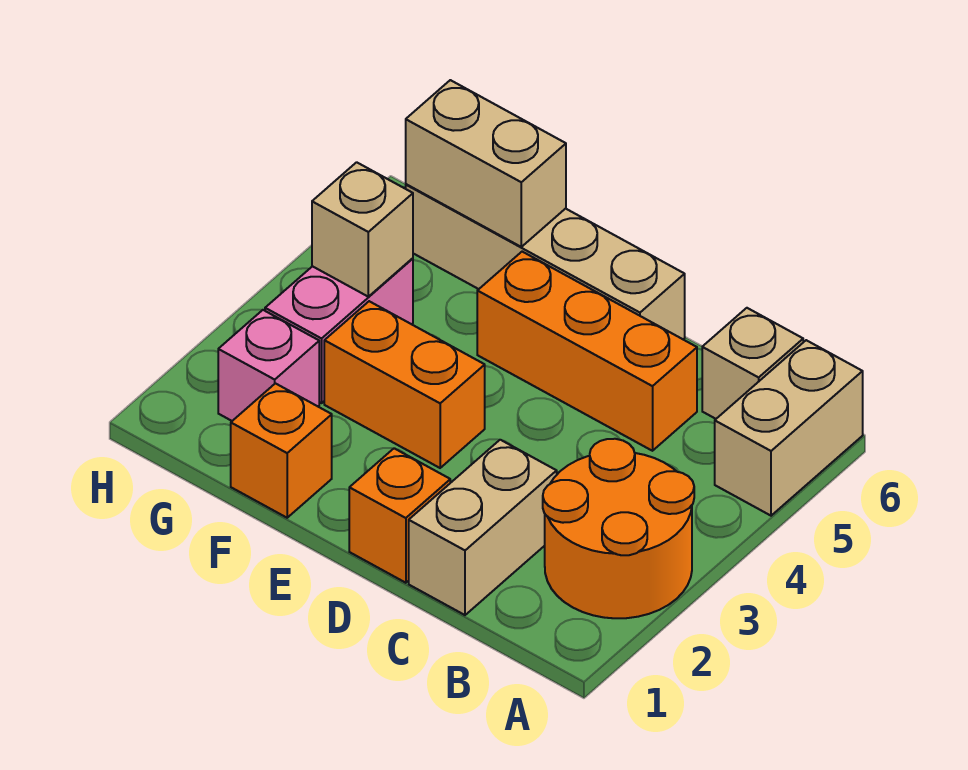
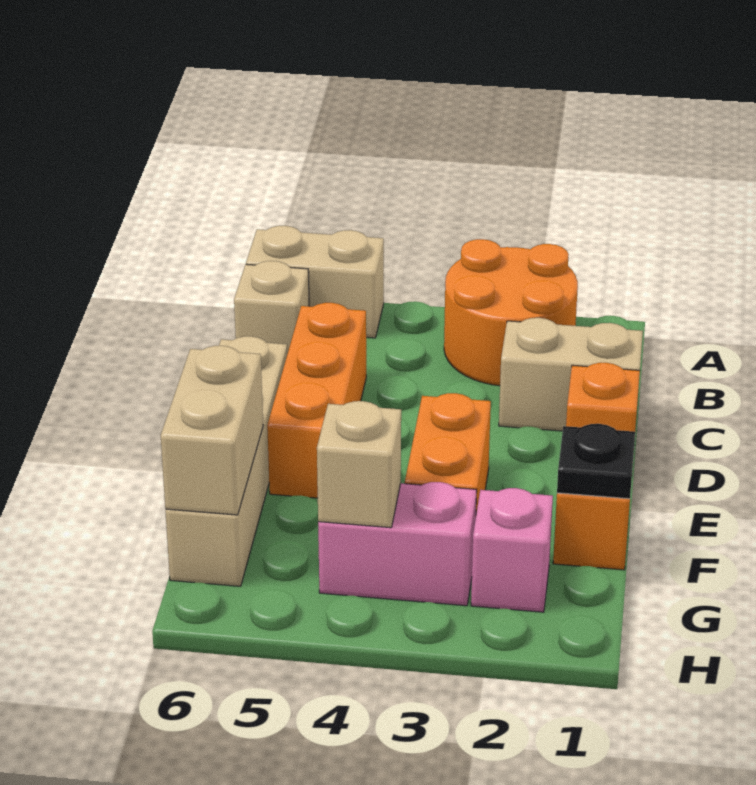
none -> black plate F1 level 2

